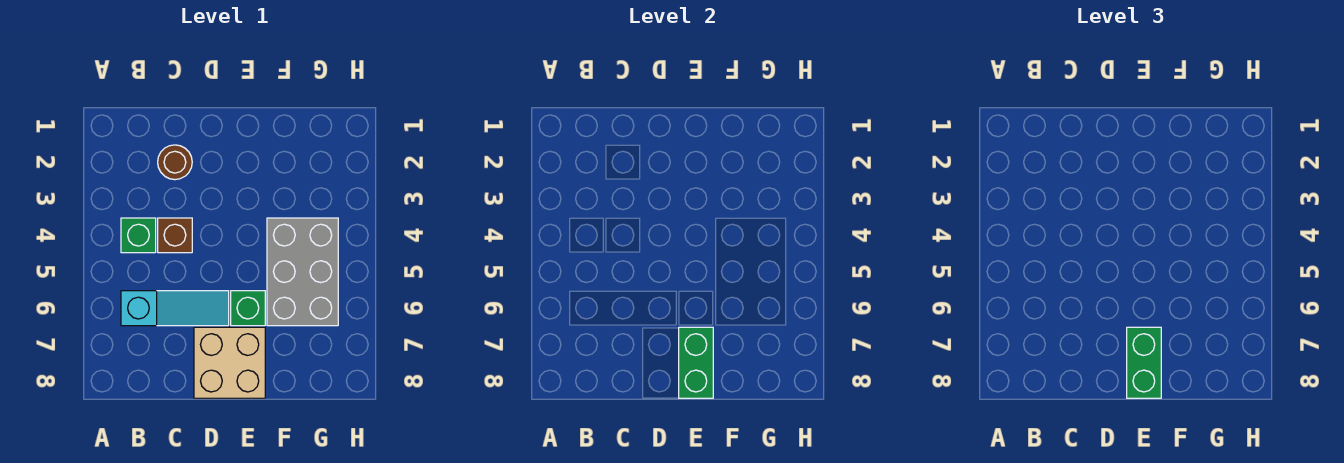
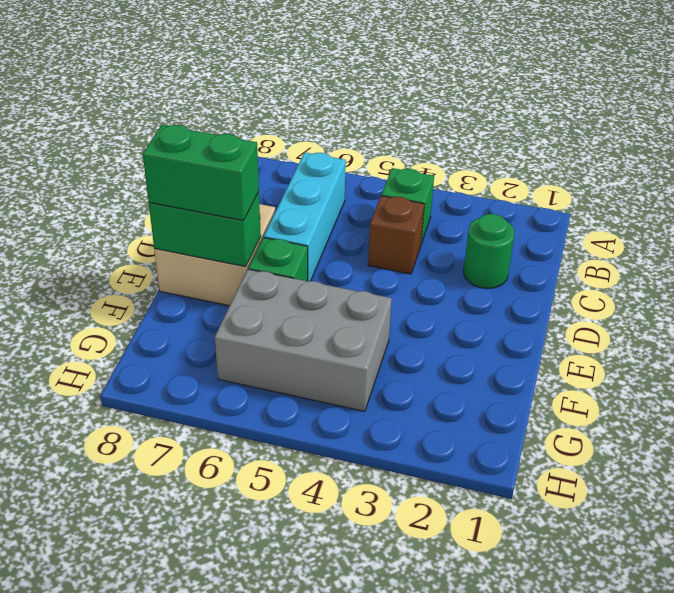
cyan slope B6:D6 level 1 top B -> cyan brick B6:D6 level 1
brown round brick C2 level 1 -> green round brick C2 level 1

